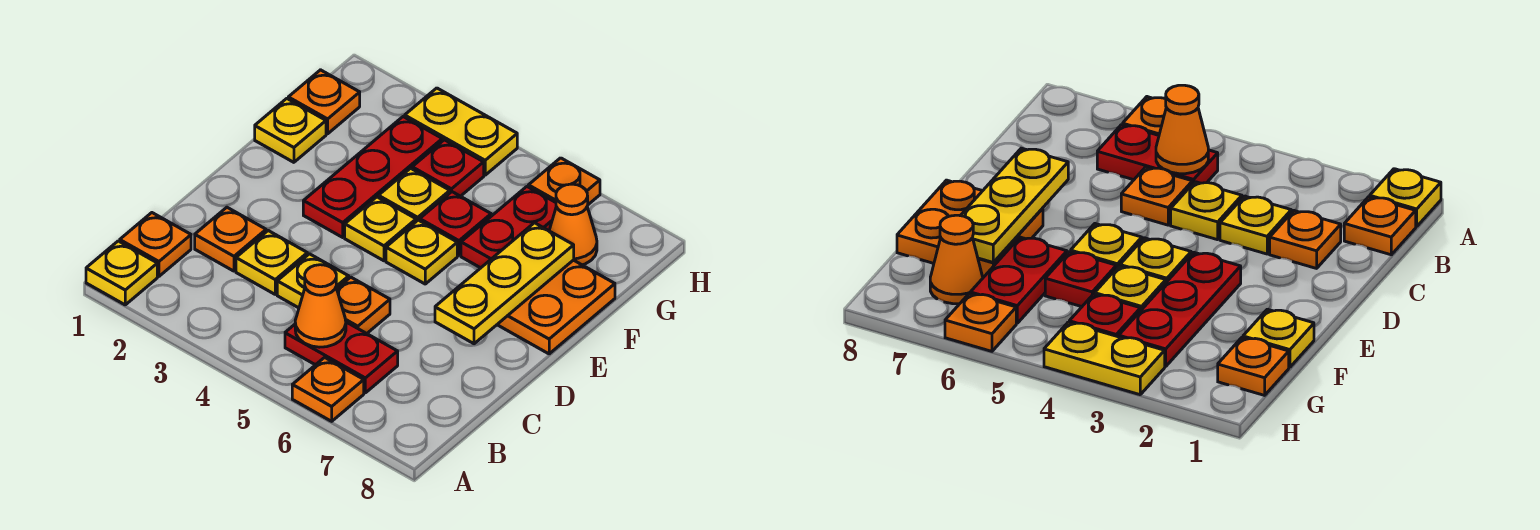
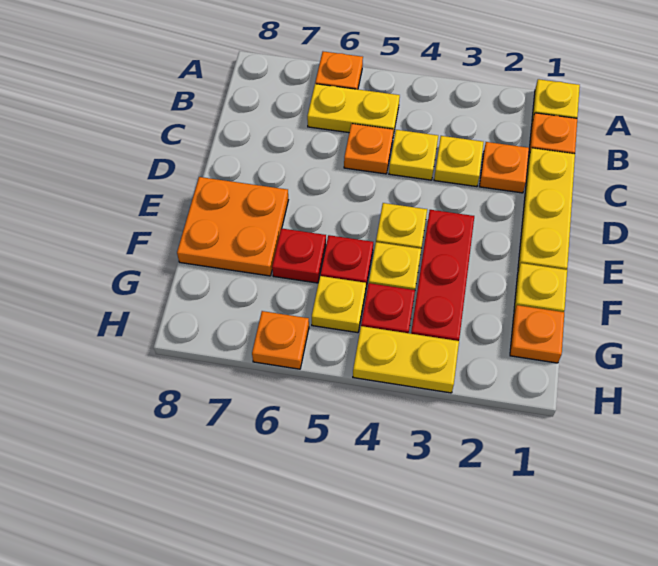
red plate B5:B6 level 1 -> yellow plate B5:B6 level 1
orange cone B5 level 2 -> none
yellow plate D7:F7 level 2 -> yellow plate C1:E1 level 1
yellow plate E5 level 1 -> yellow plate G5 level 1
red plate F6:G6 level 1 -> red plate F6 level 1
orange cone G7 level 1 -> none

